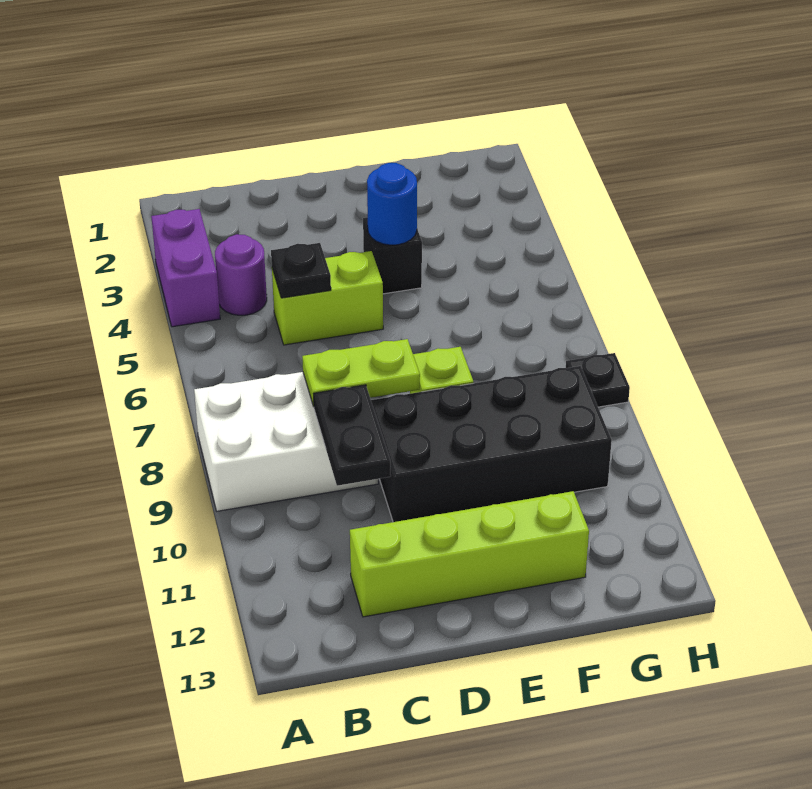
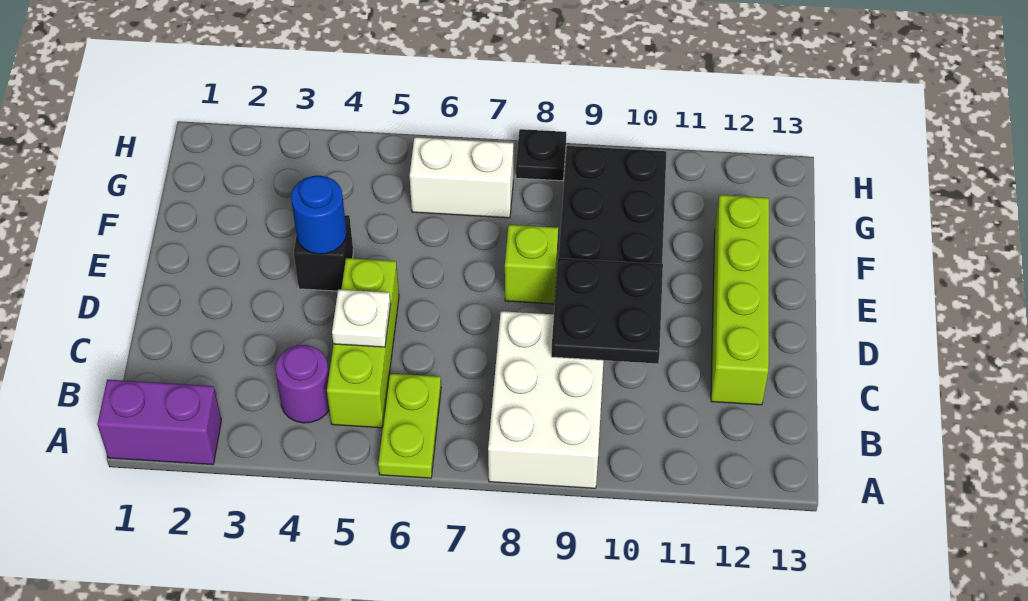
purple brick A3:A4 level 1 -> purple brick A1:A2 level 1
lime brick C5:D5 level 1 -> lime brick B5:D5 level 1
black plate C5 level 2 -> white plate C5 level 2
lime plate C8:D8 level 2 -> lime plate A6:B6 level 1
black plate C9:C10 level 2 -> black plate C9:D10 level 2
none -> white brick G6:G7 level 1

